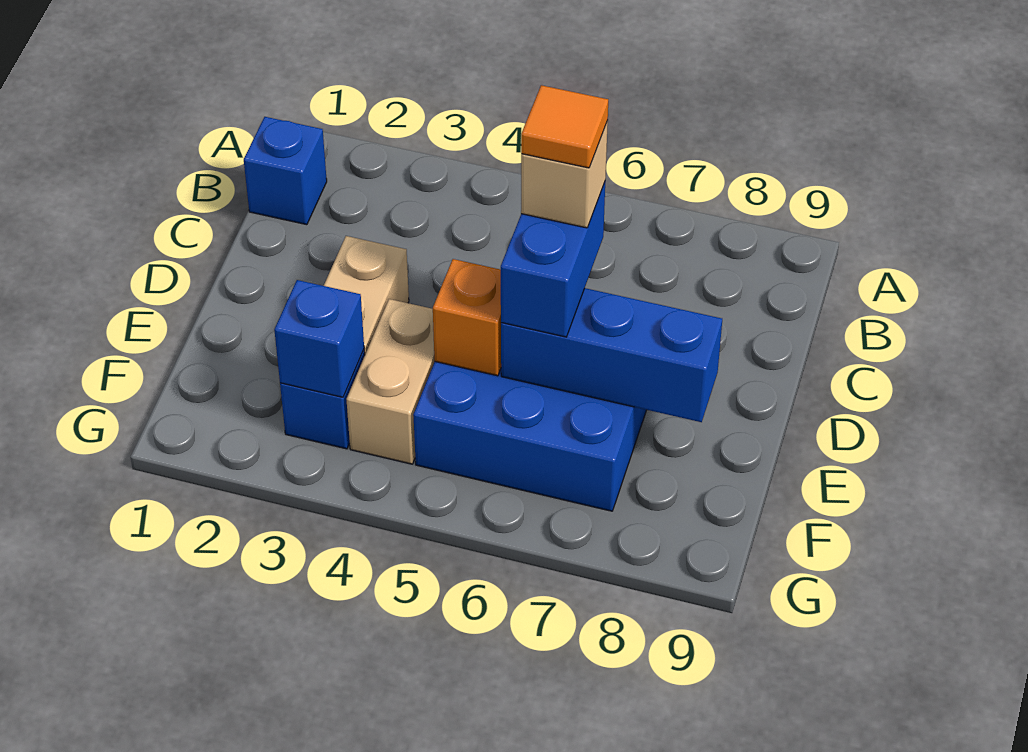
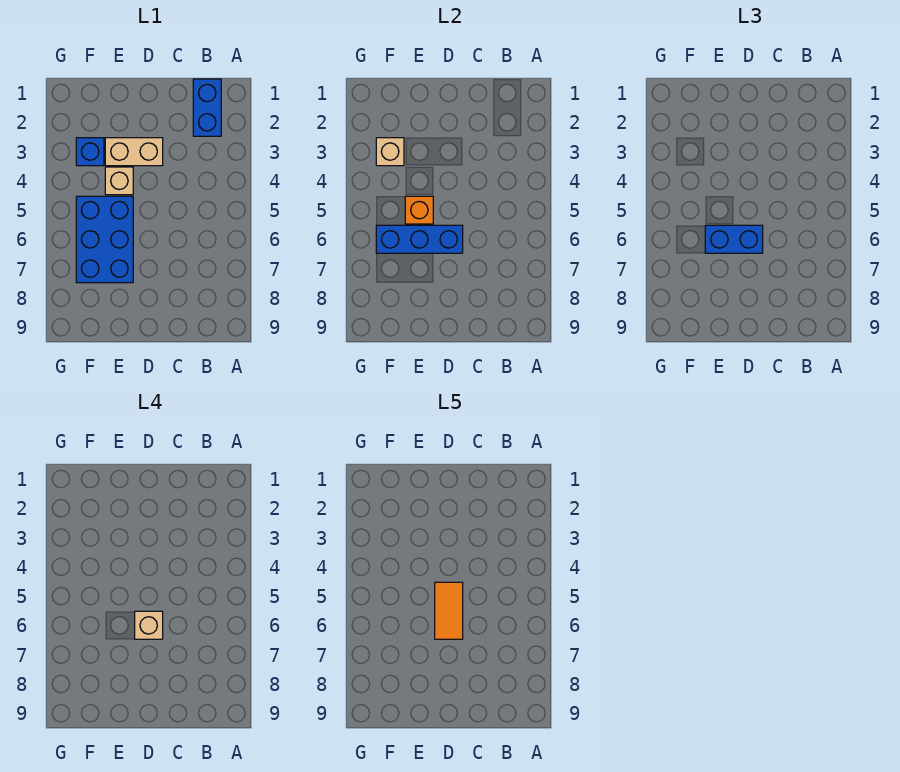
blue brick B1 level 1 -> blue brick B1:B2 level 1
orange tile D6 level 5 -> orange tile D5:D6 level 5
tan brick E4:F4 level 1 -> tan brick E4 level 1
blue brick E6:E8 level 2 -> blue brick D6:F6 level 2
blue brick F3 level 2 -> tan brick F3 level 2

